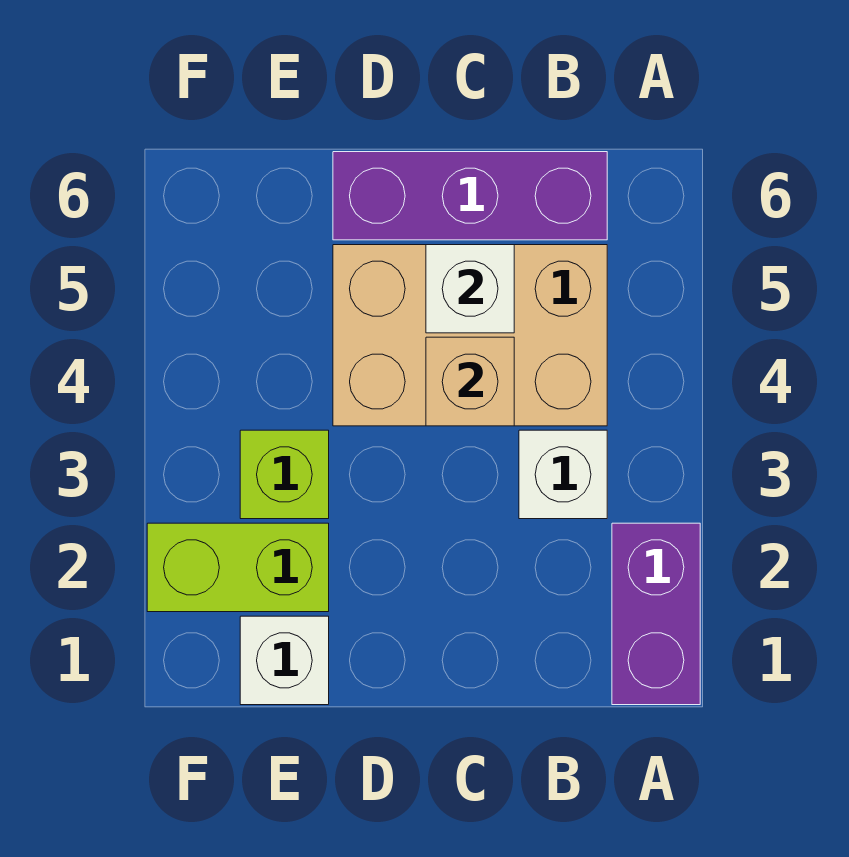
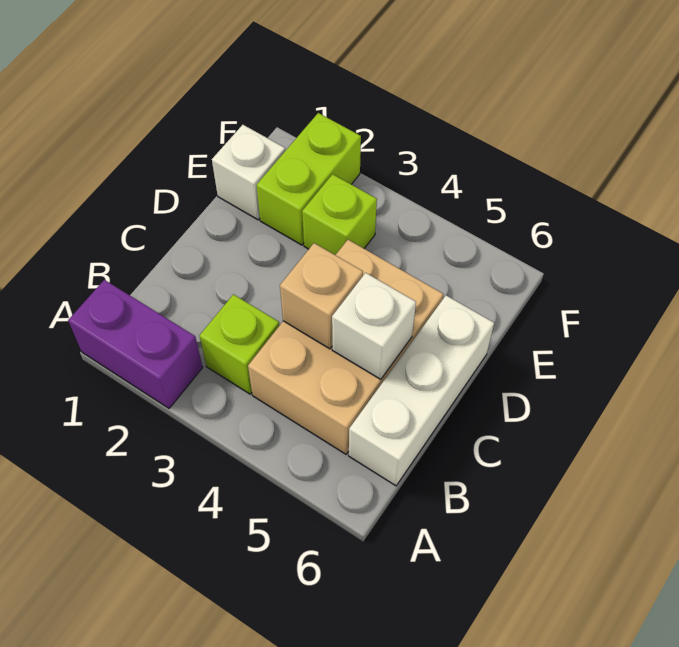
white brick B3 level 1 -> lime brick B3 level 1
purple brick B6:D6 level 1 -> white brick B6:D6 level 1

